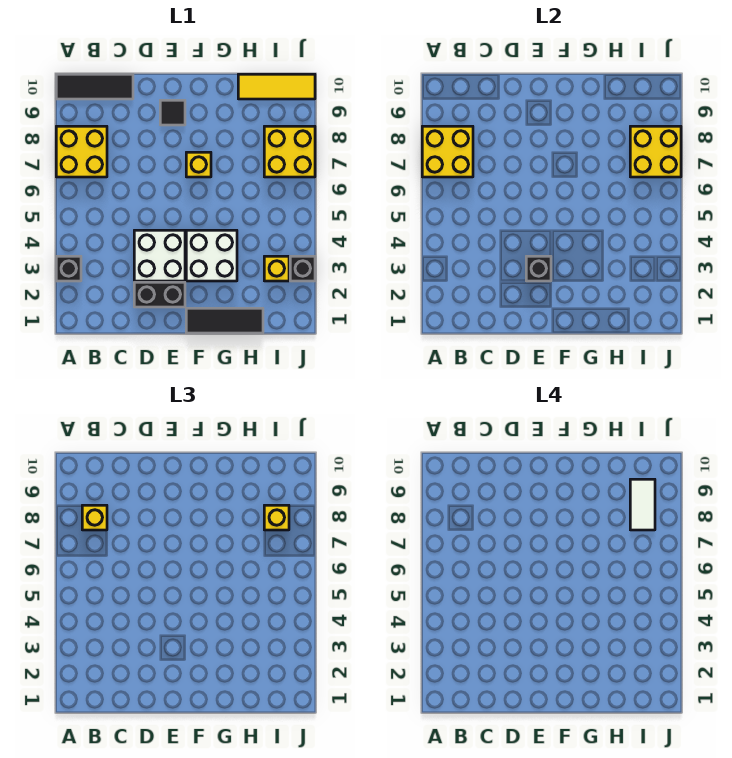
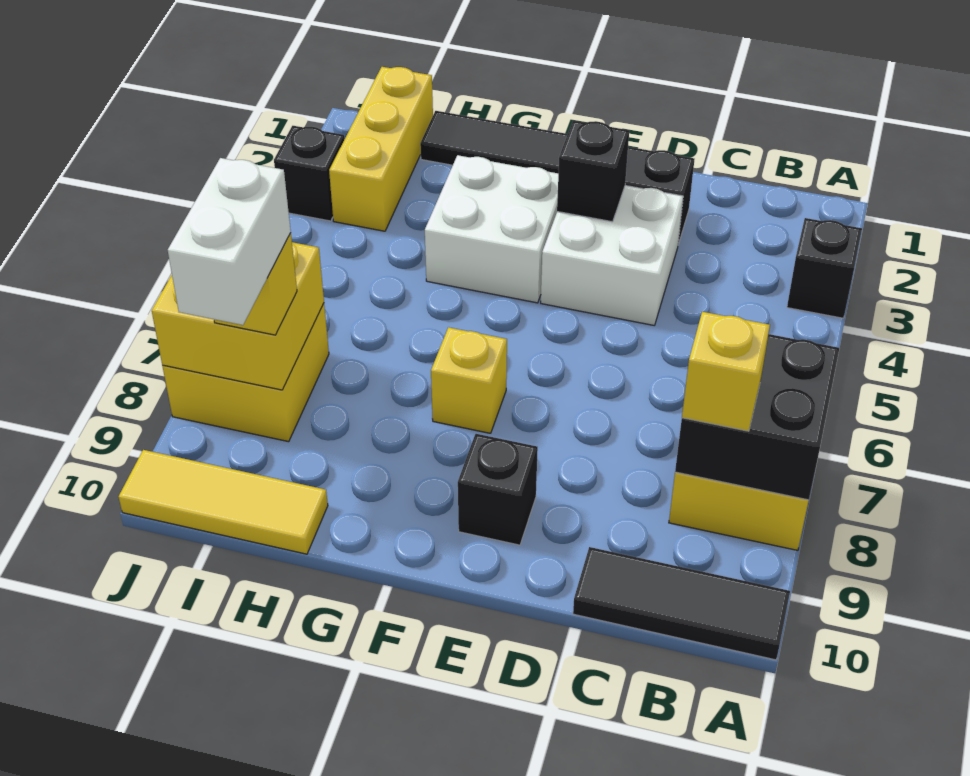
yellow brick A7:B8 level 2 -> black brick A7:B8 level 2
black tile E9 level 1 -> black brick E9 level 1
yellow brick I3 level 1 -> yellow brick I1:I3 level 1
white tile I8:I9 level 4 -> white brick I8:I9 level 4

